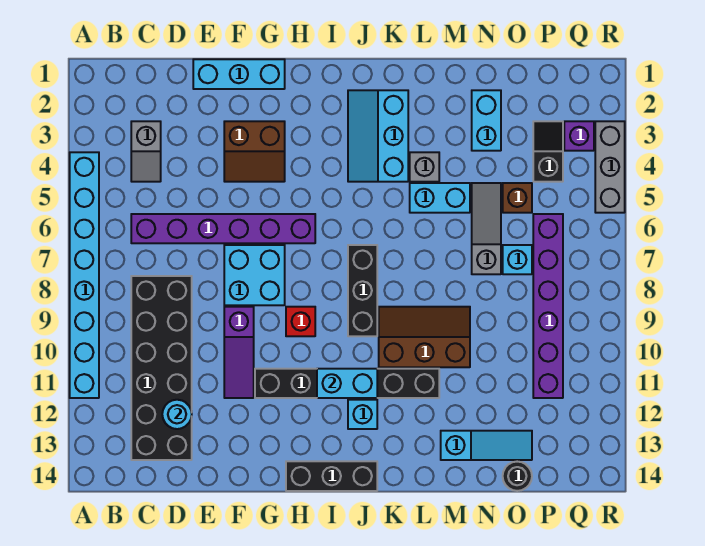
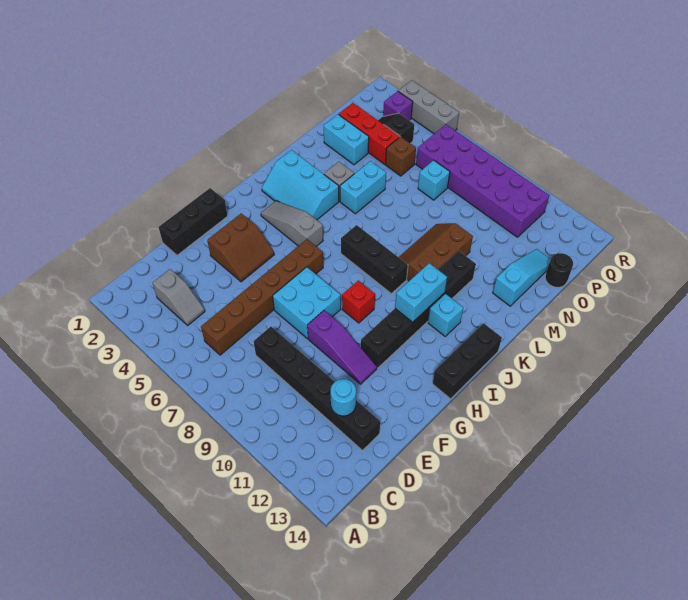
cyan brick A4:A11 level 1 -> none
purple brick C6:H6 level 1 -> brown brick C6:H6 level 1
black brick C8:D13 level 1 -> black brick D8:D13 level 1
cyan brick E1:G1 level 1 -> black brick E1:G1 level 1
grey slope N5:N7 level 1 top 7 -> grey slope I3:I5 level 1 top 5
none -> red brick O2:O4 level 1
purple brick P6:P11 level 1 -> purple brick P6:Q11 level 1

